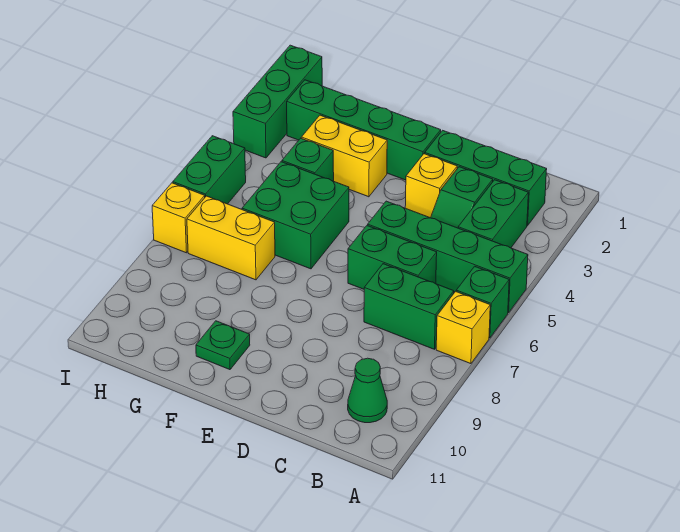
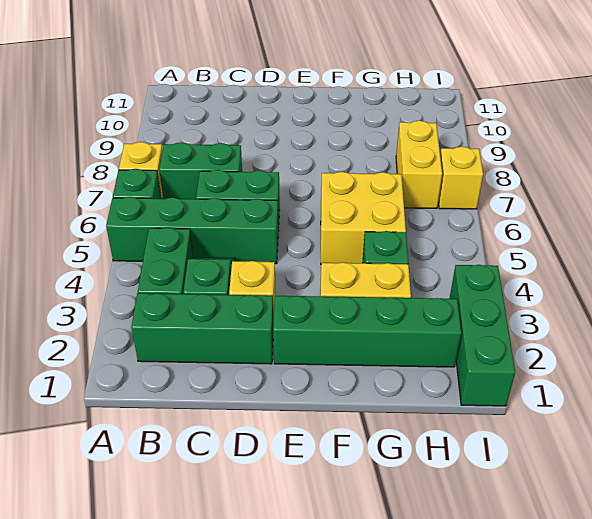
green cone B10 level 1 -> none
green brick F5:G6 level 1 -> yellow brick F5:G6 level 1
green plate F10 level 1 -> none
yellow brick G7:H7 level 1 -> yellow brick H7:H8 level 1
green brick I5:I6 level 1 -> none

